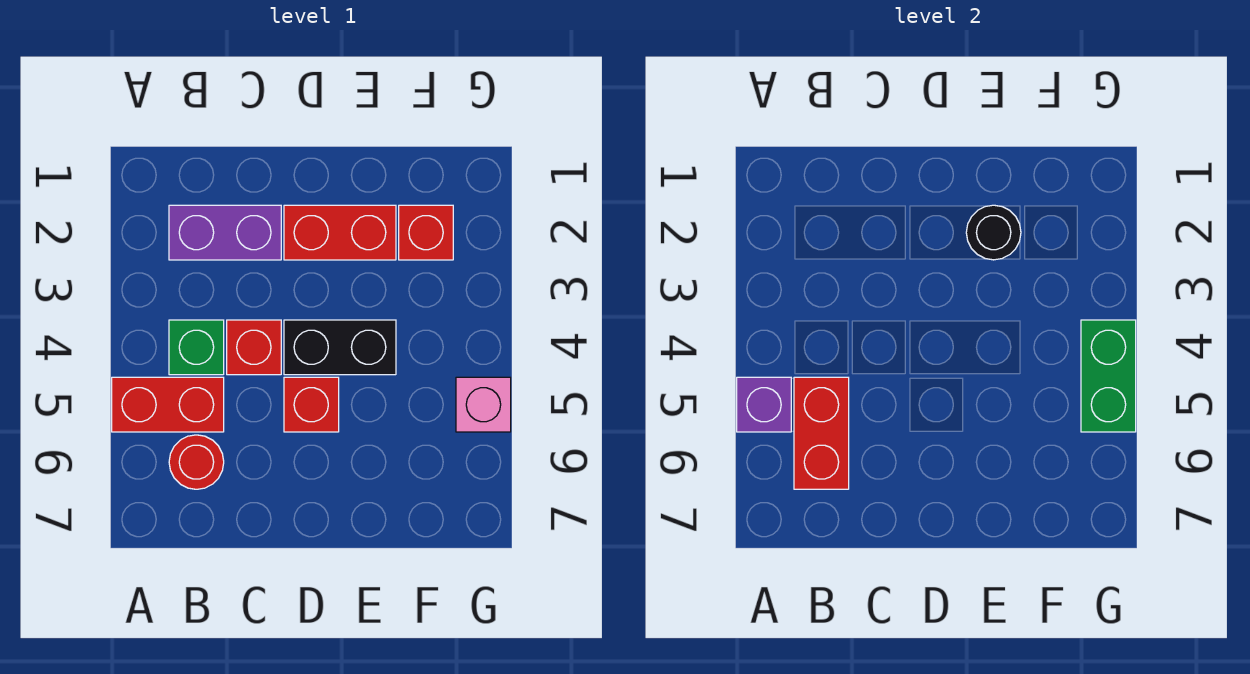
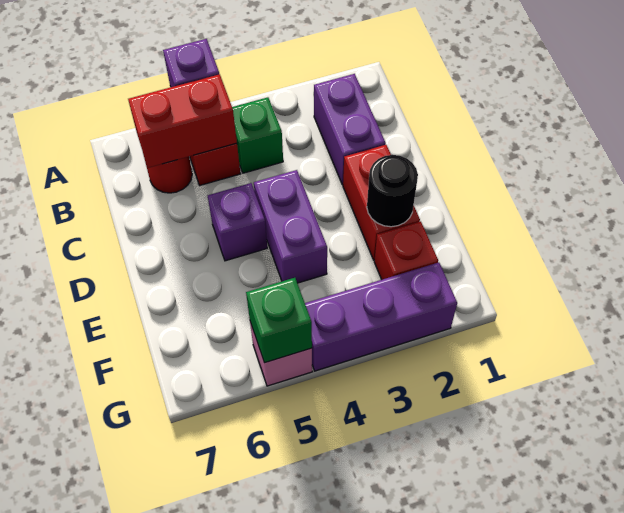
red brick C4 level 1 -> none
black brick D4:E4 level 1 -> purple brick D4:E4 level 1
red brick D5 level 1 -> purple brick D5 level 1
none -> purple brick G2:G4 level 1
green brick G4:G5 level 2 -> green brick G5 level 2

